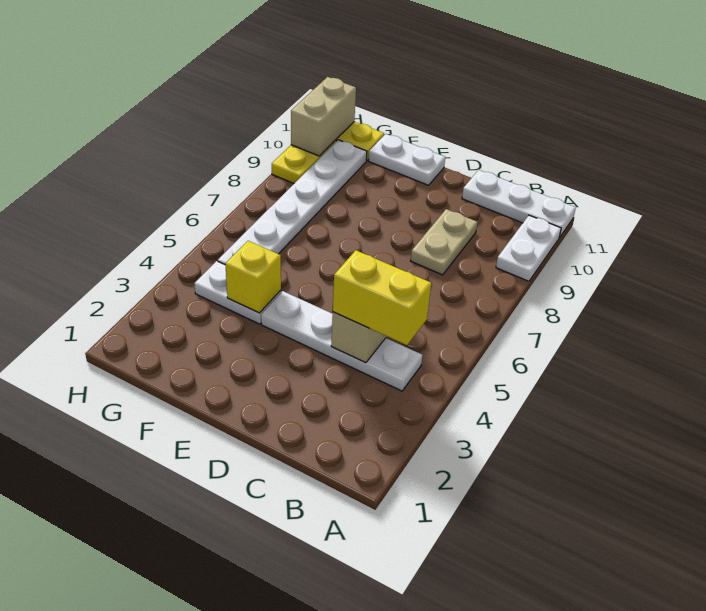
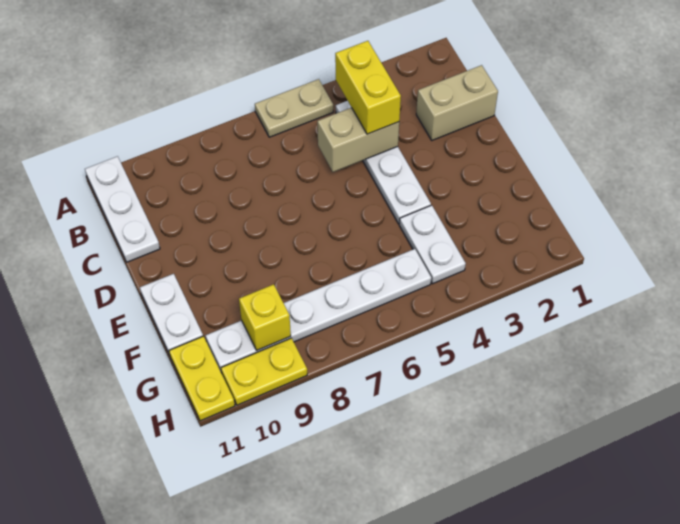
white plate A9:A10 level 1 -> none
tan plate C8:C9 level 1 -> tan plate A5:A6 level 1
yellow brick F4 level 2 -> yellow brick G9 level 2
tan brick H10:H11 level 2 -> tan brick C1:C2 level 1

